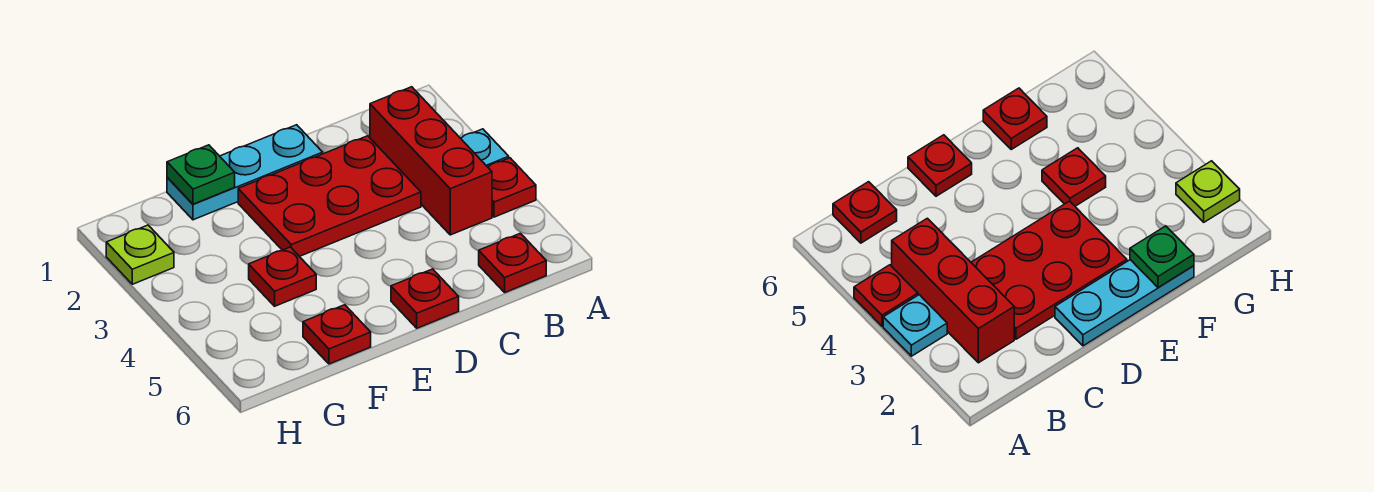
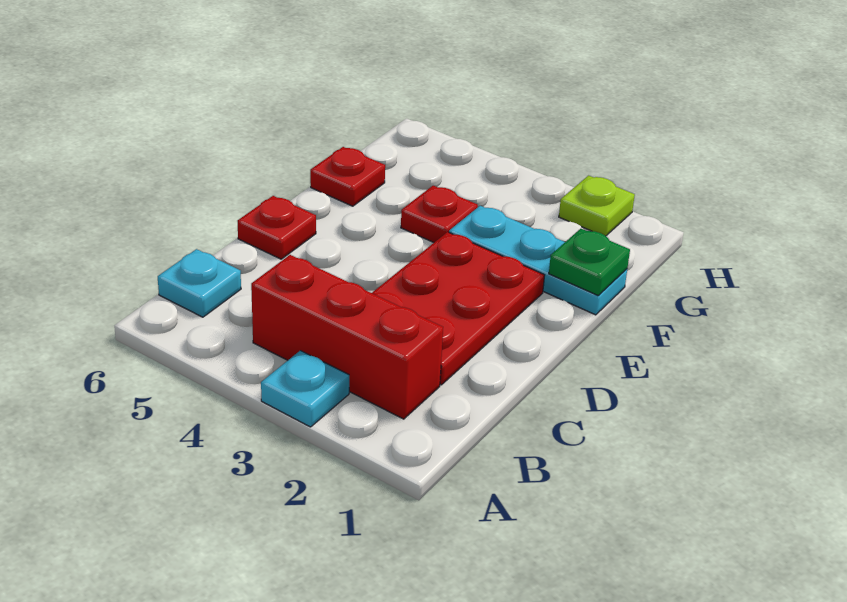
red plate A4 level 1 -> none
red plate B6 level 1 -> cyan plate B6 level 1
cyan plate D1:F1 level 1 -> cyan plate F1:F3 level 1

